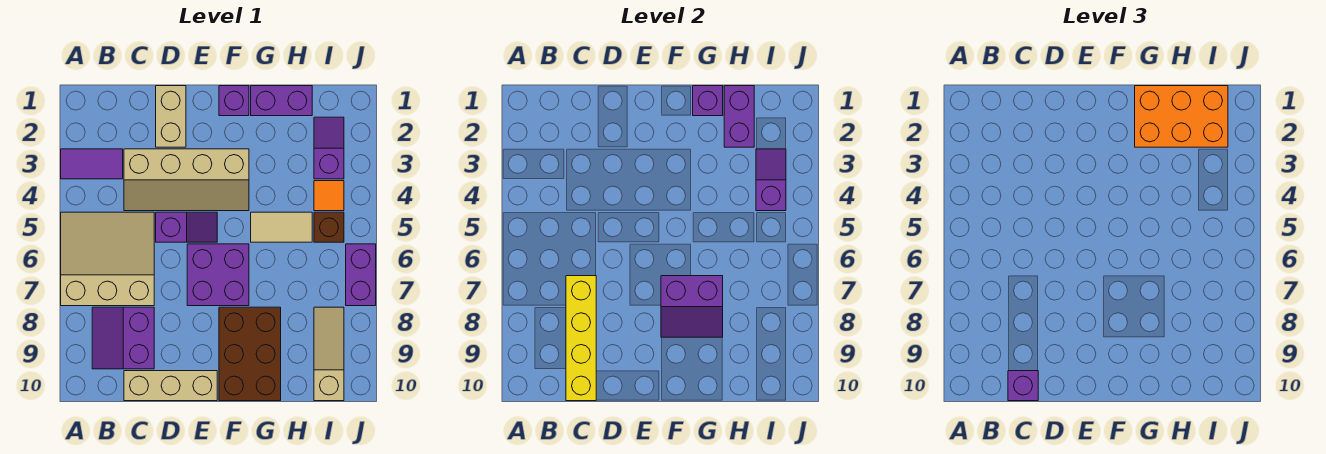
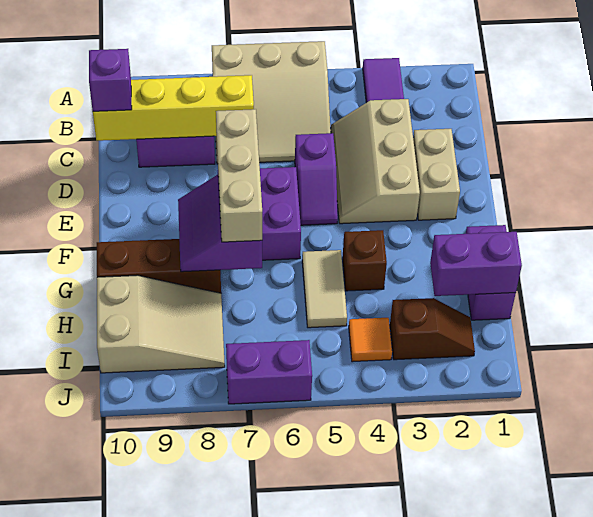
tan slope A5:C7 level 1 top 7 -> tan slope A5:C7 level 1 top A
tan slope C3:F4 level 1 top 3 -> tan slope C3:E4 level 1 top 3
tan brick C10:E10 level 1 -> tan brick E7:G7 level 3
tan brick D1:D2 level 1 -> tan brick D2:E2 level 1
purple brick F1 level 1 -> none
brown brick F8:G10 level 1 -> brown brick G8:G10 level 1
purple brick G1 level 2 -> none
orange brick G1:I2 level 3 -> none
purple slope I2:I3 level 1 top 3 -> brown slope I2:I3 level 1 top 3
purple slope I3:I4 level 2 top 4 -> none
brown brick I5 level 1 -> brown brick G4 level 1
tan slope I8:I10 level 1 top 10 -> tan slope H8:I10 level 1 top 10

